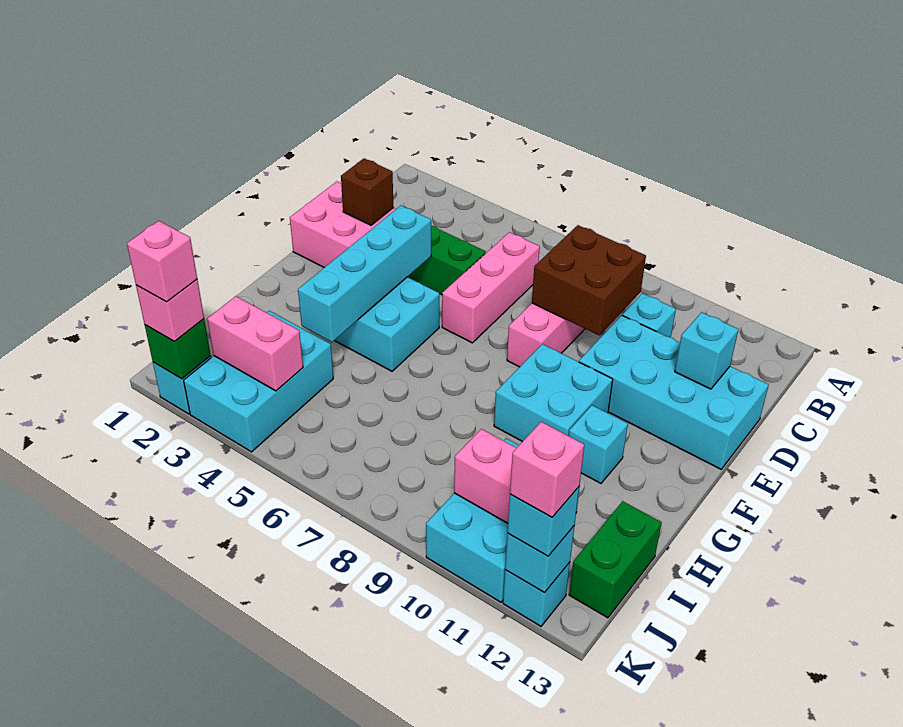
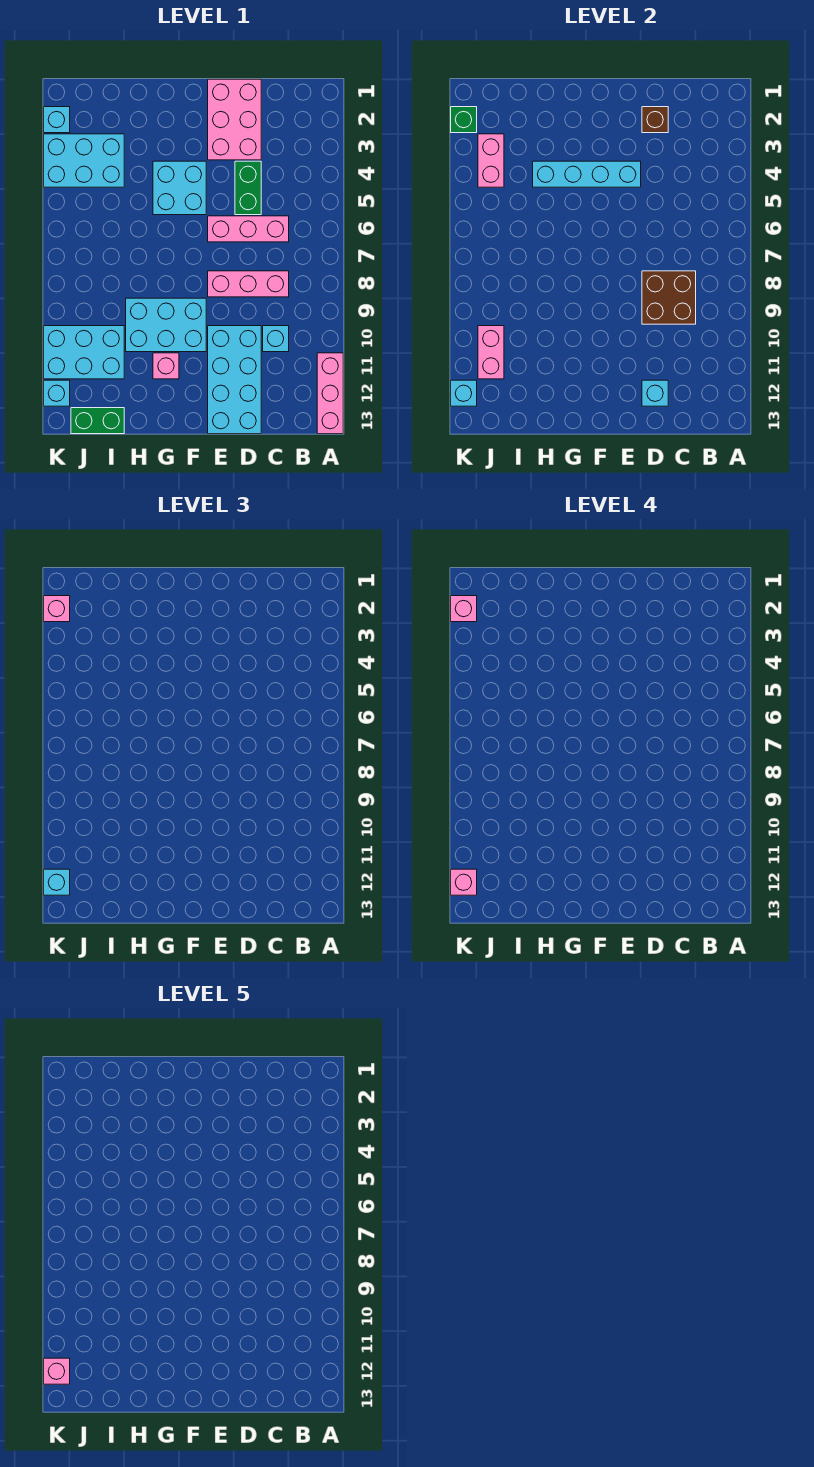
none -> pink brick A11:A13 level 1
cyan brick F9:G10 level 1 -> cyan brick F9:H10 level 1
cyan brick G11 level 1 -> pink brick G11 level 1
none -> pink brick K12 level 5

